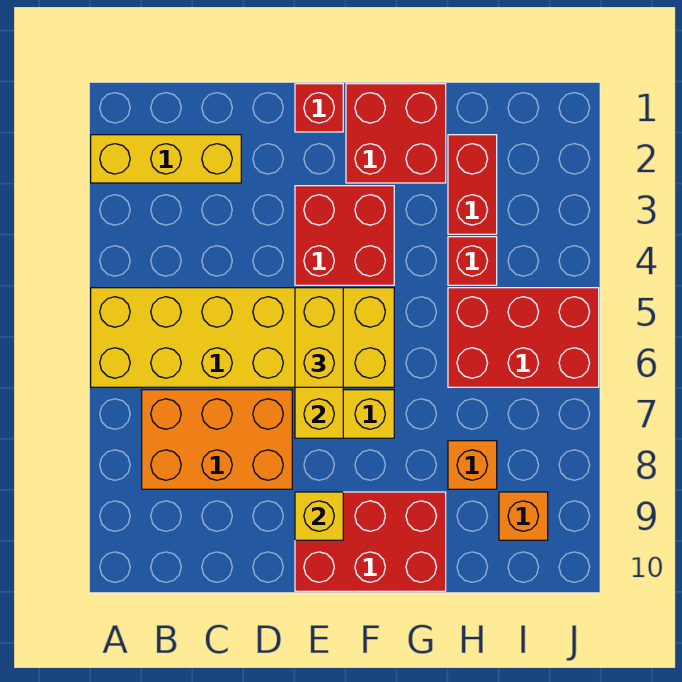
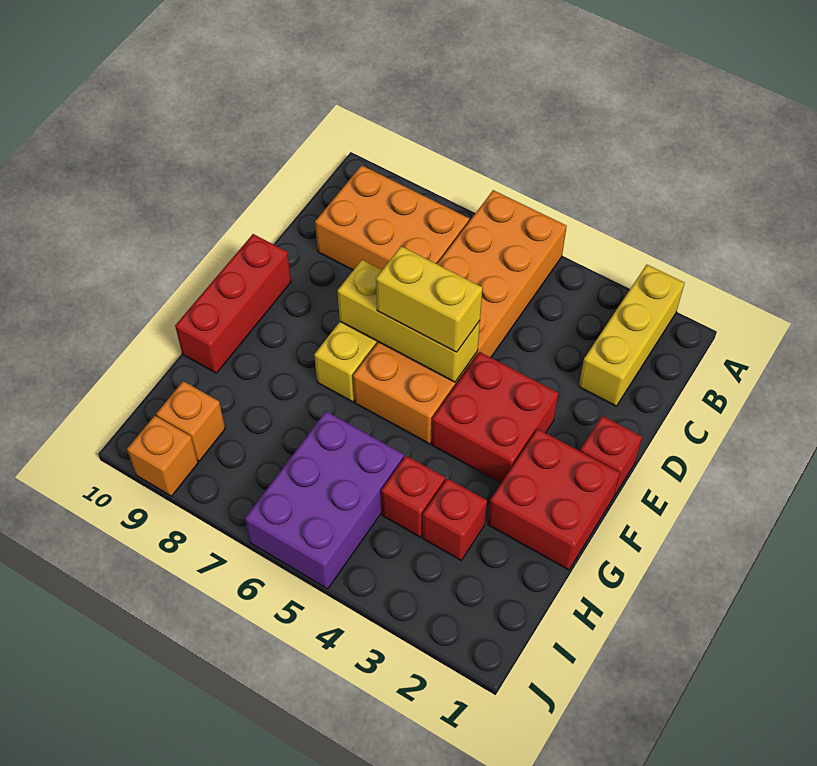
yellow brick A5:F6 level 1 -> orange brick A5:F6 level 1
orange brick B7:D8 level 1 -> orange brick B7:C9 level 1
red brick E9:G10 level 1 -> red brick E10:G10 level 1
yellow brick E9 level 2 -> none
red brick H2:H3 level 1 -> red brick H3 level 1
red brick H5:J6 level 1 -> purple brick H5:J6 level 1
orange brick H8 level 1 -> orange brick J9 level 1

